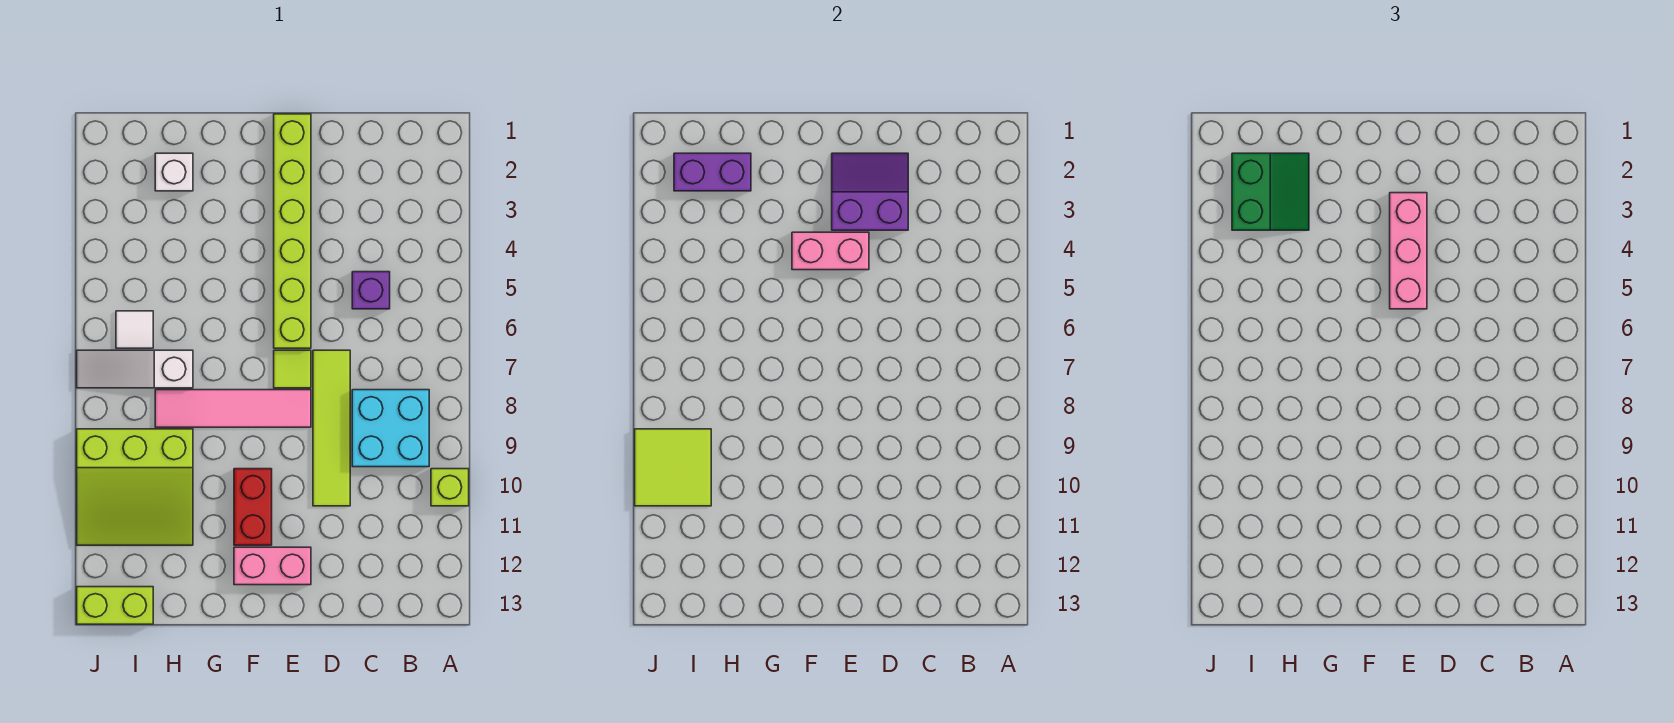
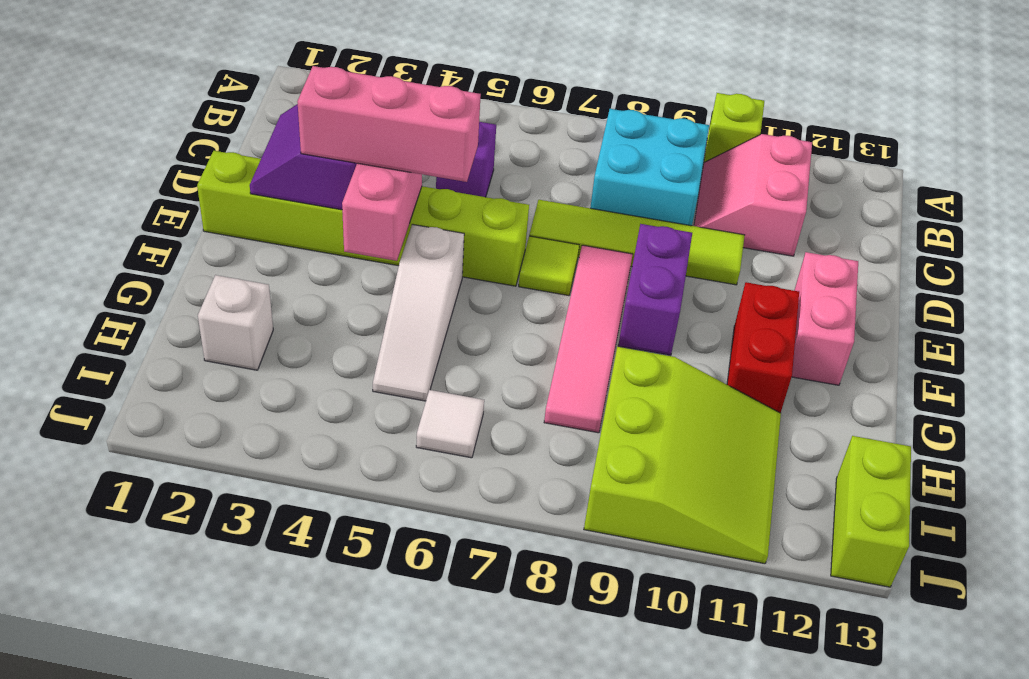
none -> pink slope B10:C11 level 1 top 11
red brick F10:F11 level 1 -> red brick F11:G11 level 1
purple brick H2:I2 level 2 -> purple brick E9:F9 level 1
green slope H2:I3 level 3 top I -> none
white slope H7:J7 level 1 top H -> white slope F5:H5 level 1 top F
lime tile I9:J10 level 2 -> none

